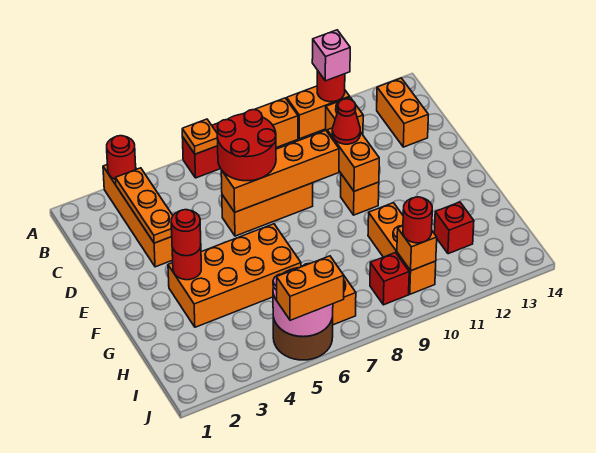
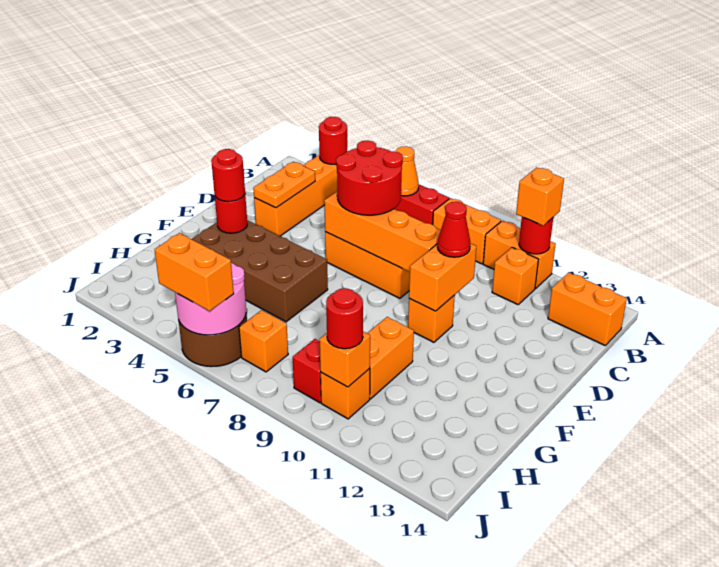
orange plate A6 level 2 -> orange cone A6 level 2
pink brick A11 level 3 -> orange brick A11 level 3
orange plate B3:D3 level 2 -> orange plate C3:D3 level 2
orange brick B13:C13 level 1 -> orange brick B13:B14 level 1
orange brick F3:G6 level 1 -> brown brick F3:G6 level 1
red brick H12 level 1 -> none

